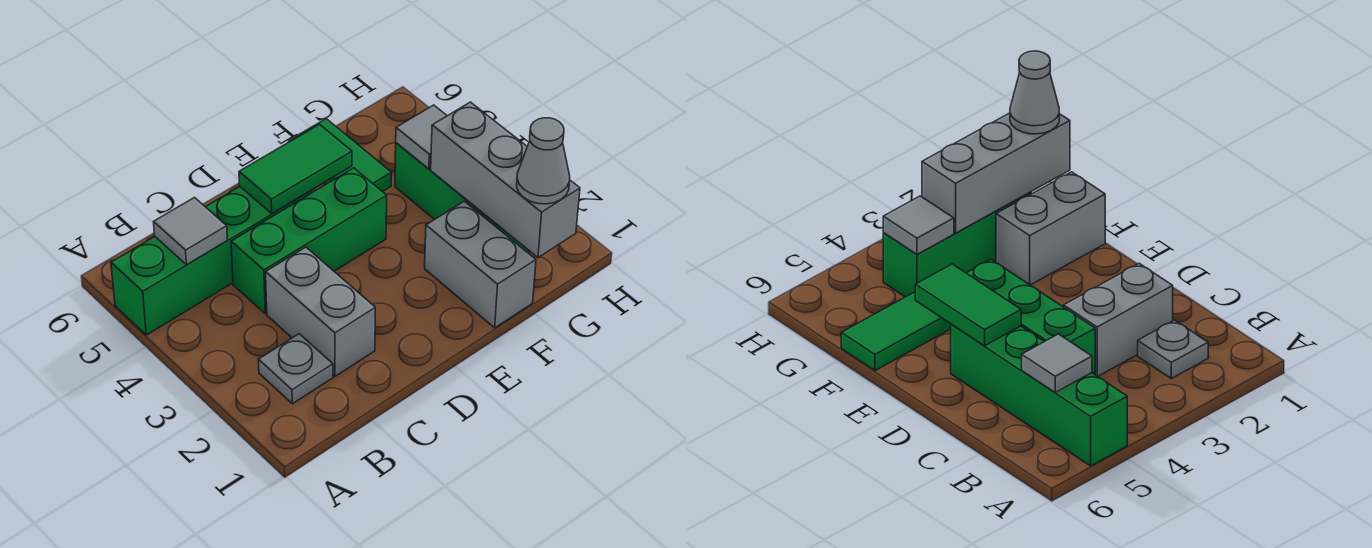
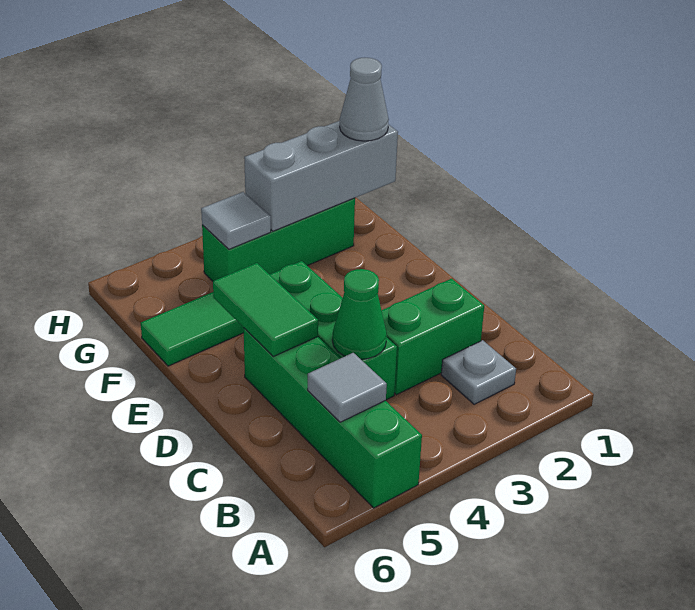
grey brick C2:C3 level 1 -> green brick C2:C3 level 1
none -> green cone C4 level 2
grey brick F1:F2 level 1 -> none

